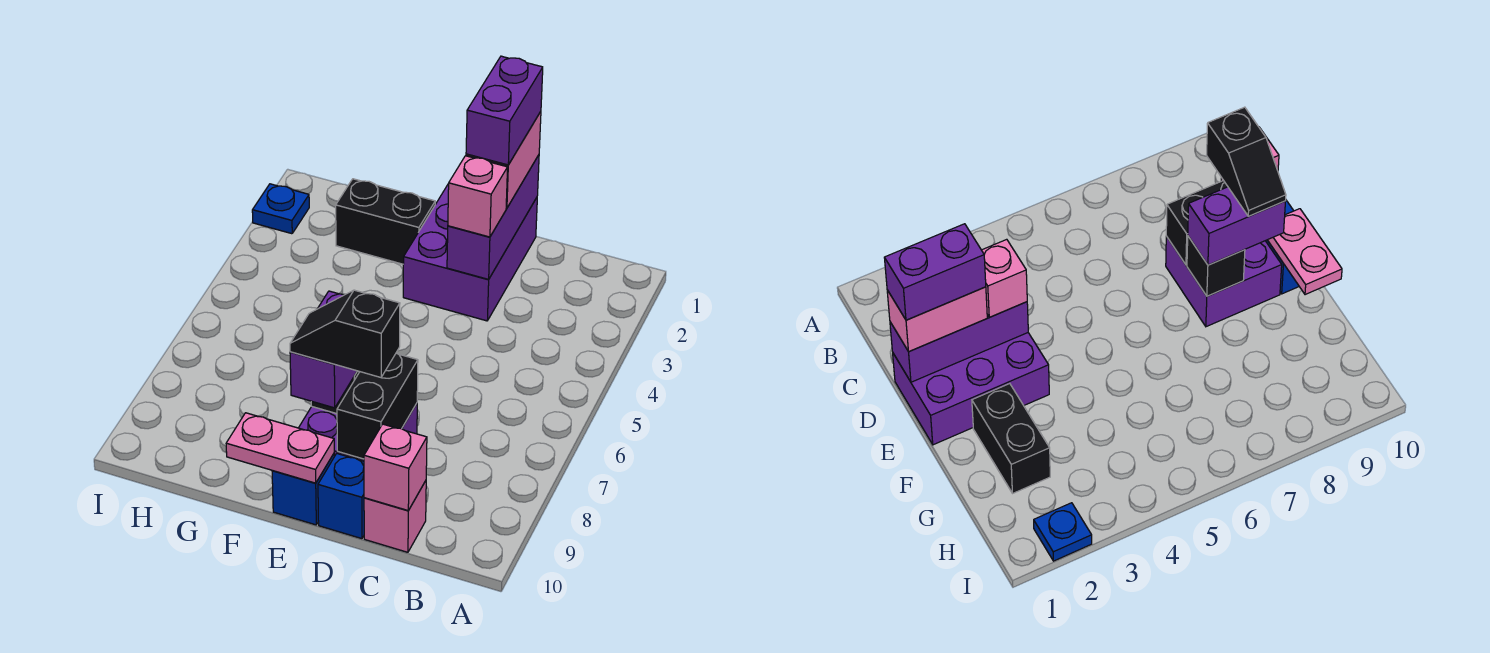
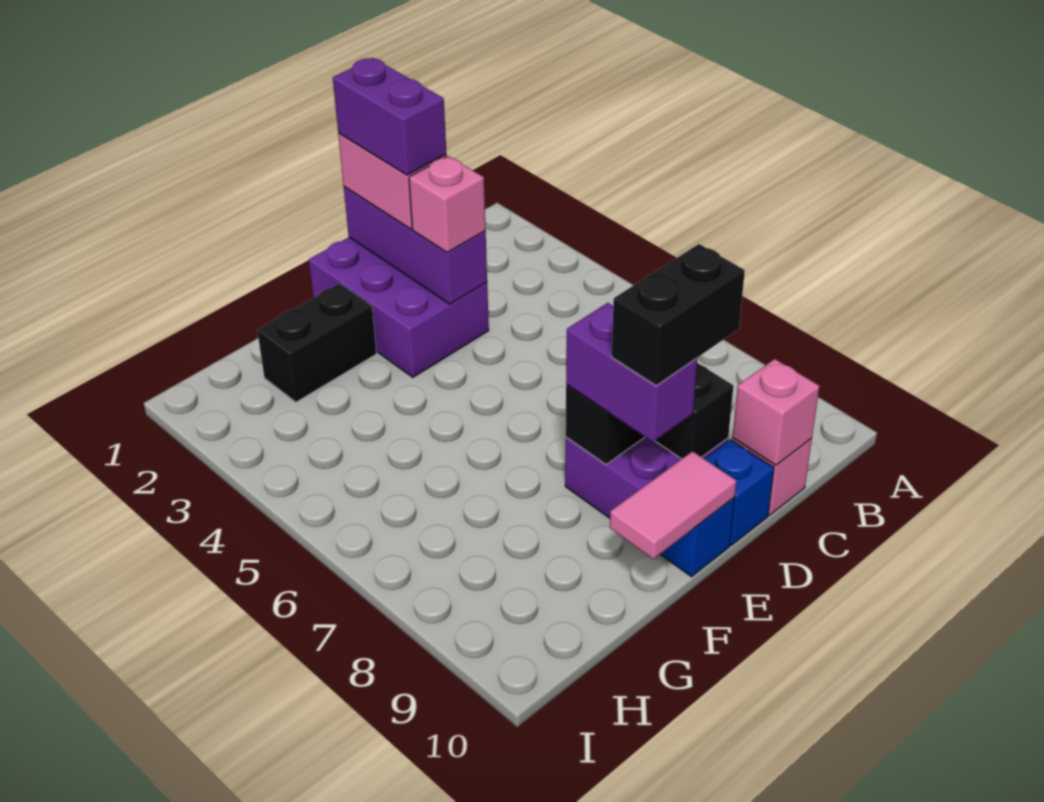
black slope D9:E9 level 4 top D -> black brick D9:E9 level 4
pink plate E10:F10 level 2 -> pink tile E10:F10 level 2
blue plate I2 level 1 -> none

